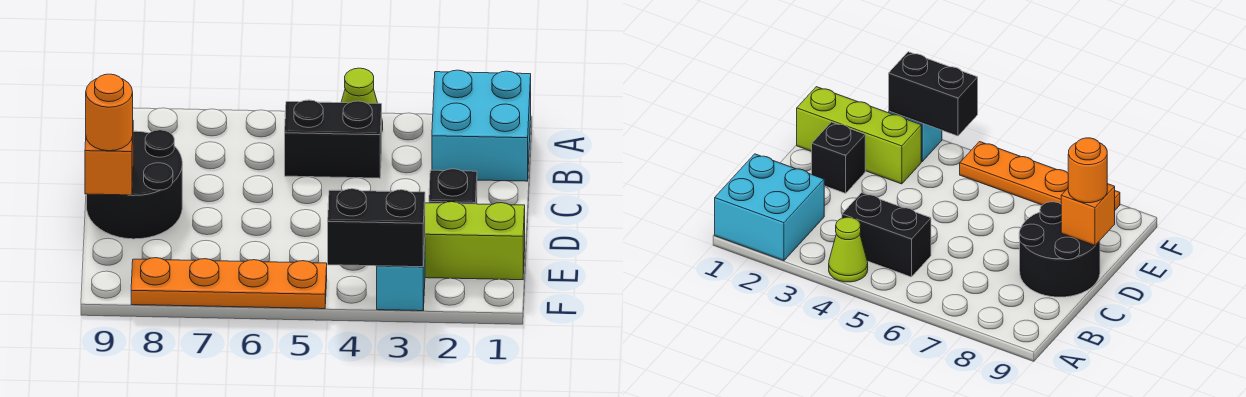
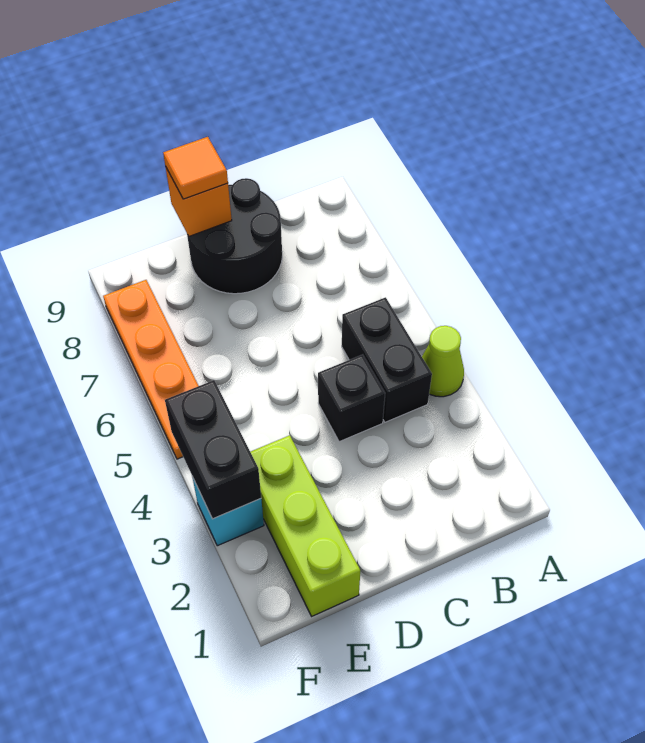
cyan brick A1:B2 level 1 -> none
black brick D2 level 1 -> black brick C4 level 1
orange round brick D9 level 3 -> orange tile D9 level 3

